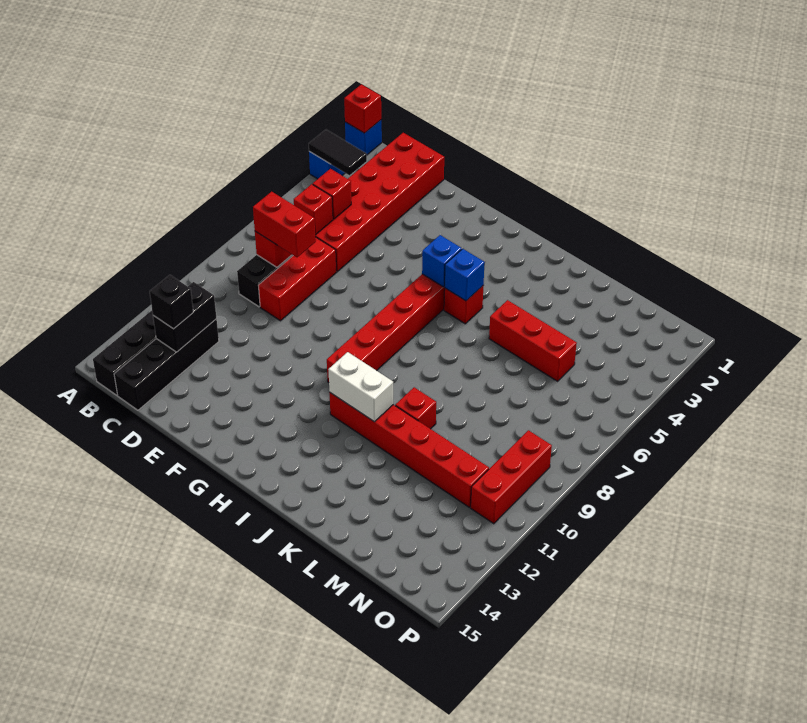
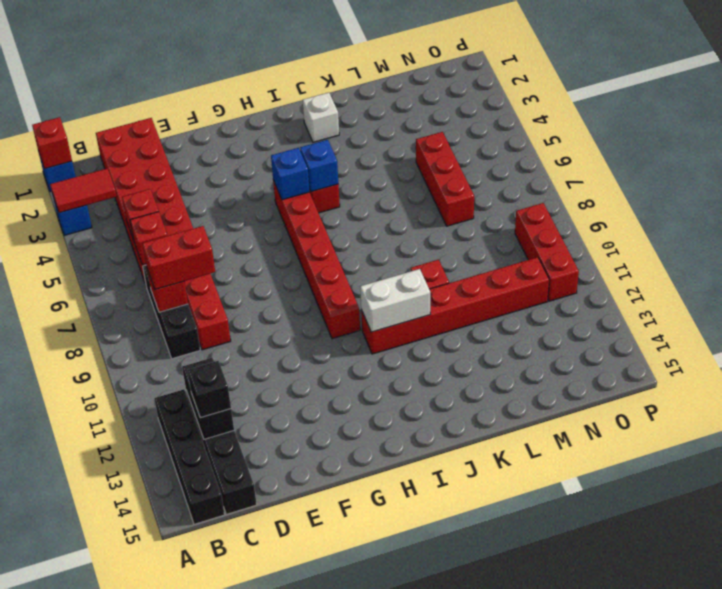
black tile A3:B3 level 2 -> red tile A3:B3 level 2
none -> white brick J2 level 1
red brick K5:M5 level 1 -> red brick M5:M7 level 1

